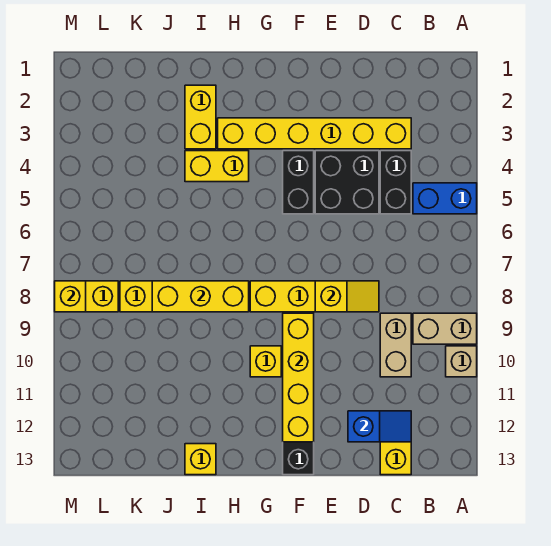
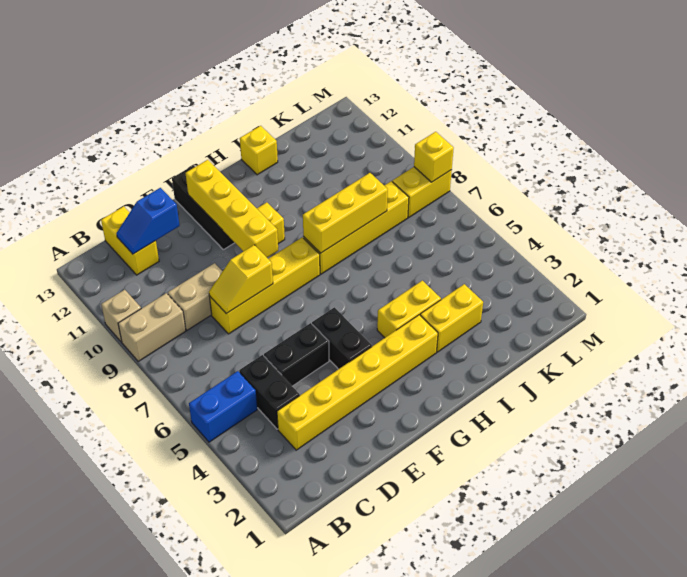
tan brick C9:C10 level 1 -> tan brick C9:D9 level 1
black brick D4:E5 level 1 -> black brick D5:E5 level 1
yellow brick I2:I3 level 1 -> yellow brick I3:J3 level 1

